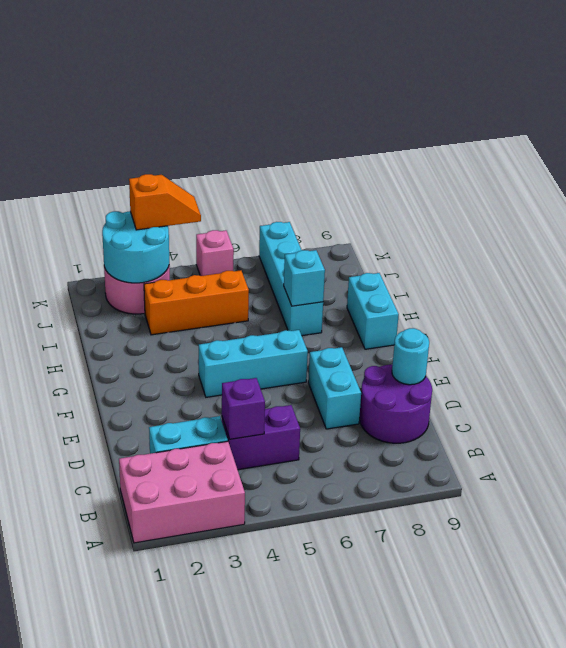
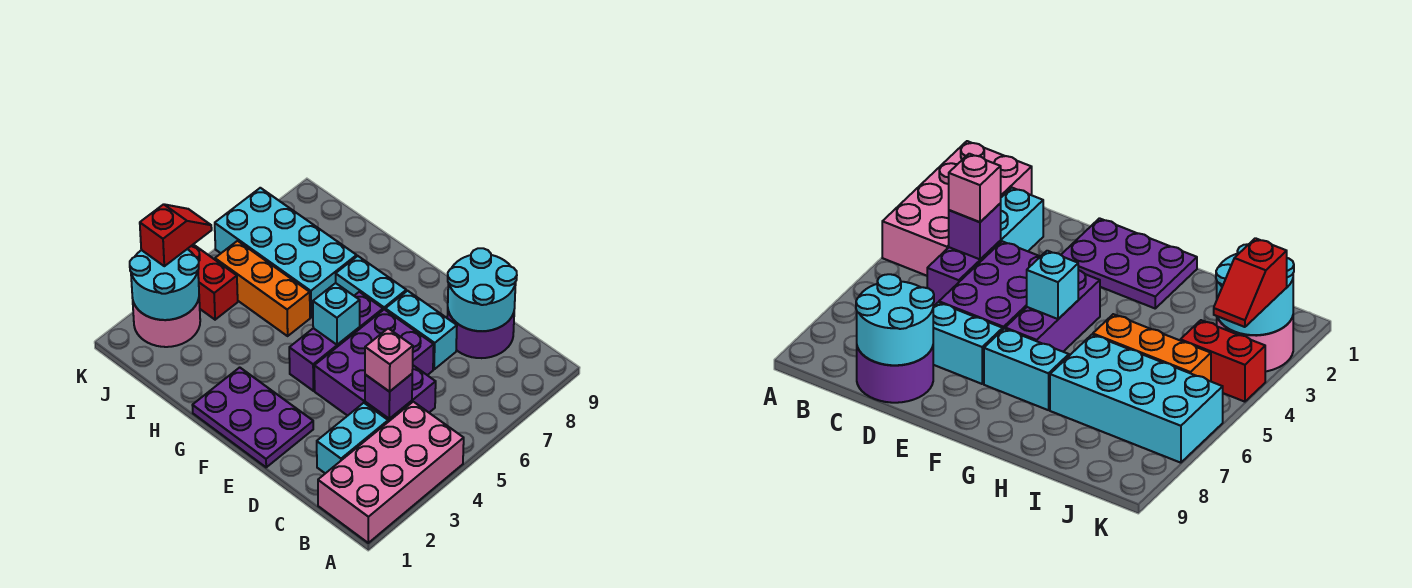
pink brick A1:B3 level 1 -> pink brick A1:B4 level 1
none -> purple brick D4:E6 level 1
cyan round brick D9 level 2 -> cyan round brick C8:D9 level 2
none -> purple plate E1:G2 level 1
cyan brick F4:F6 level 1 -> purple brick F4:F6 level 1
cyan brick G9:H9 level 1 -> cyan brick F7:G7 level 1
cyan brick H7:K7 level 1 -> cyan brick H6:K7 level 1
cyan brick H7 level 2 -> cyan brick F5 level 2
orange brick I3:I5 level 1 -> orange brick H5:J5 level 1
none -> red brick J4:K4 level 1
orange slope K3:K4 level 3 top 3 -> red slope K3:K4 level 3 top 3
pink brick K5 level 1 -> pink brick C4 level 3

